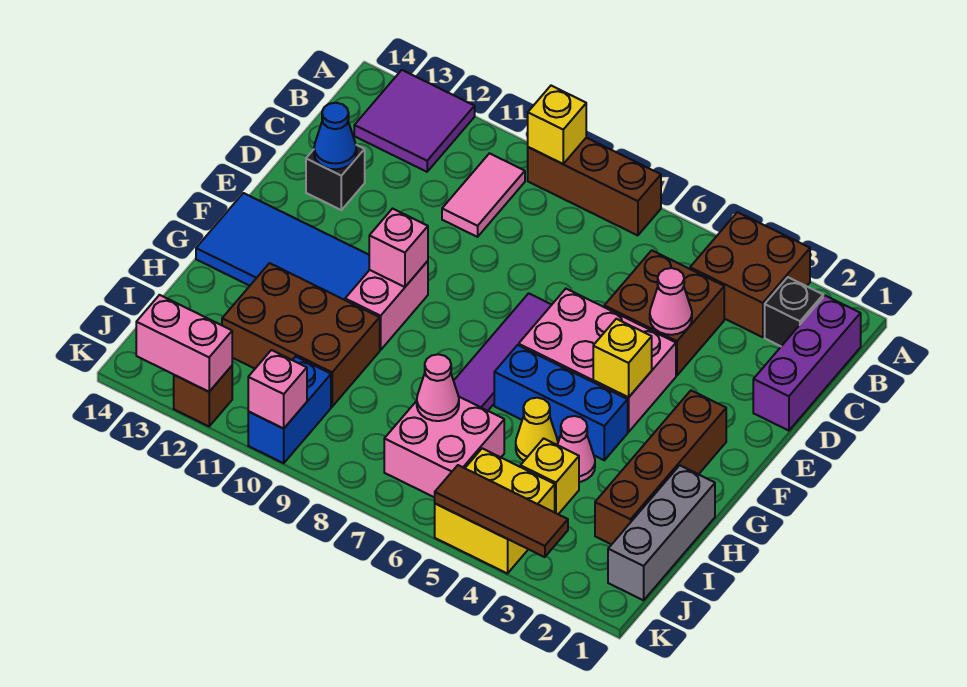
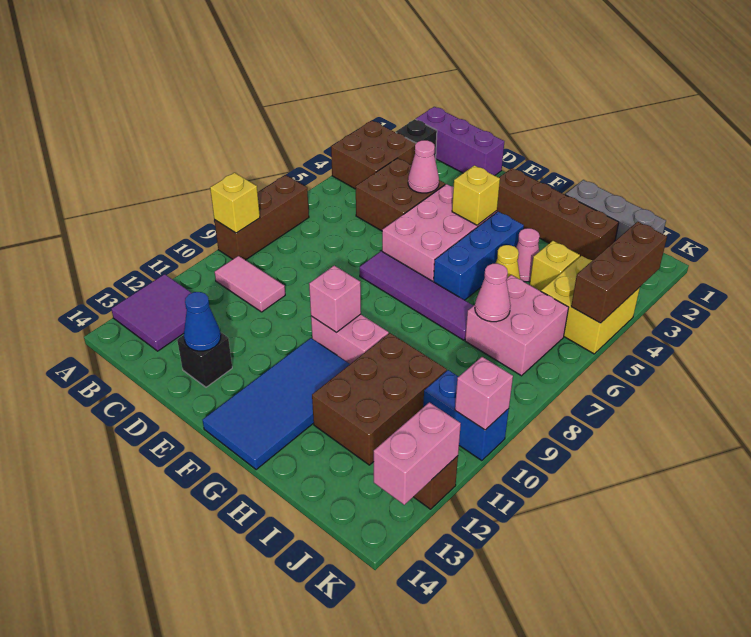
brown tile K3:K5 level 2 -> brown brick K3:K5 level 2

